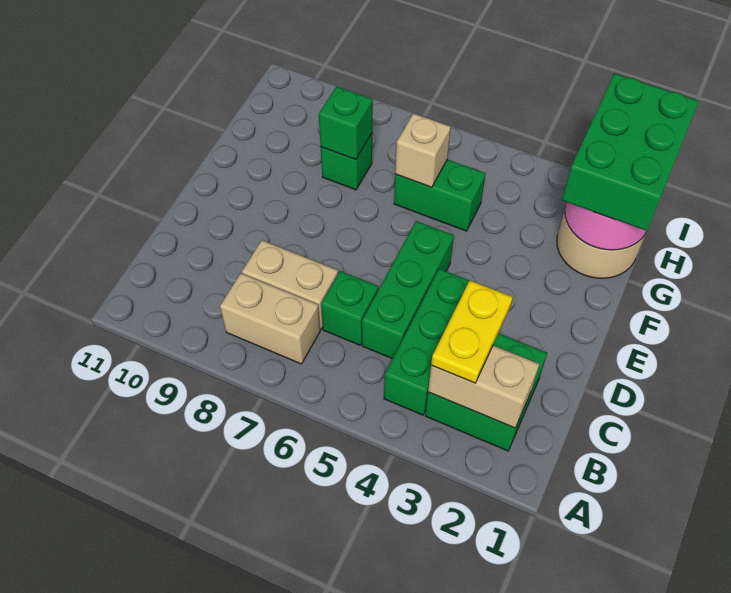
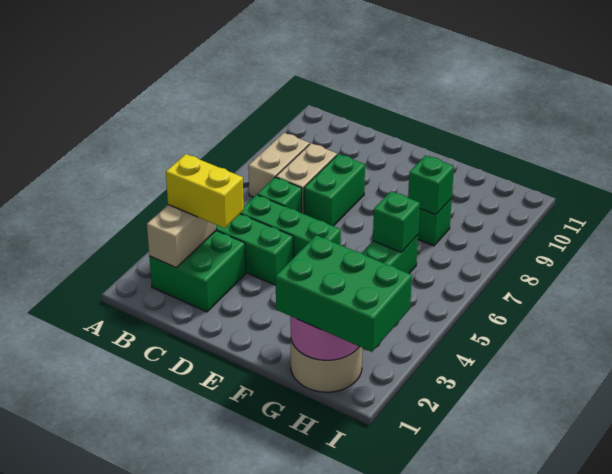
yellow plate B3:C3 level 3 -> yellow brick B3:C3 level 3
none -> green brick D7:D8 level 1
tan brick G6 level 2 -> green brick G6 level 2

